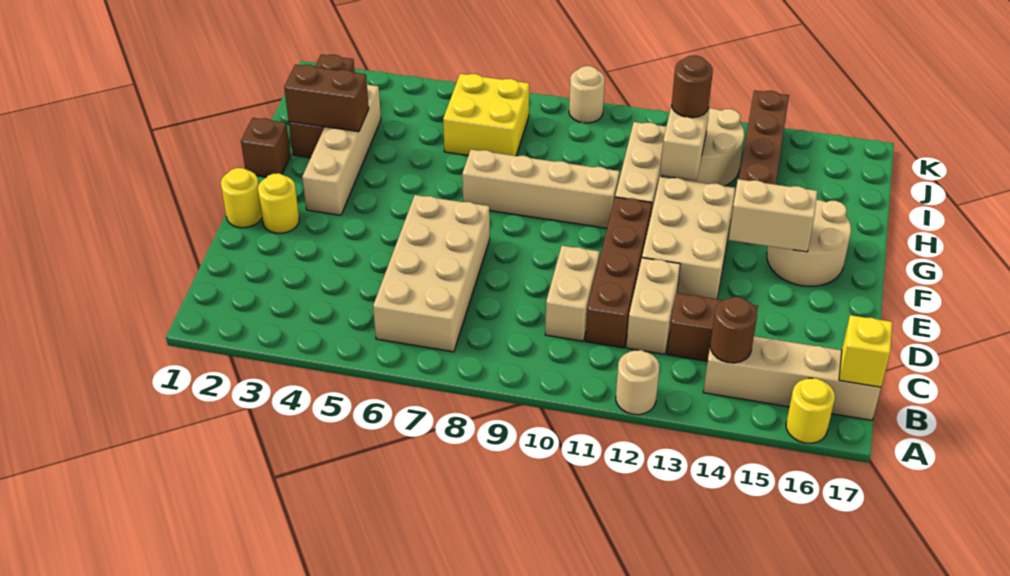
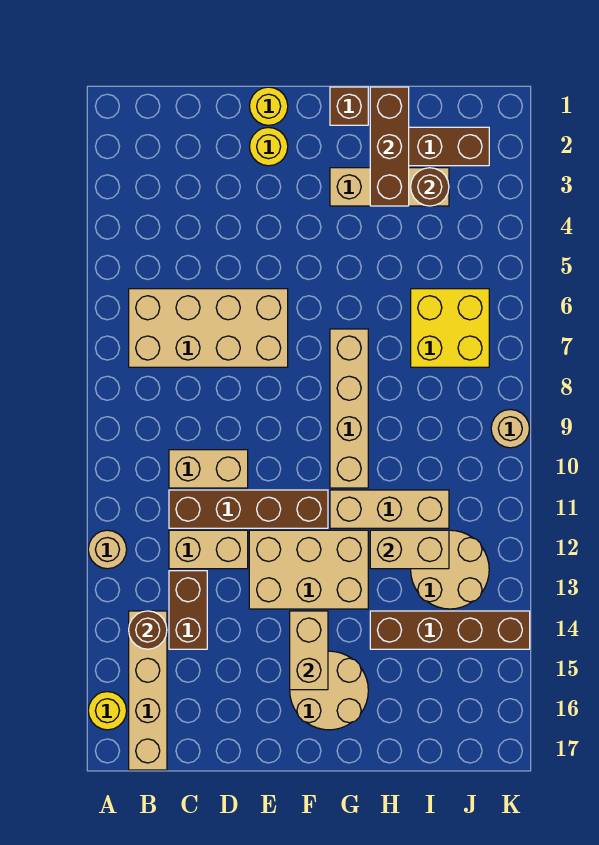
yellow brick B17 level 2 -> none
tan brick F3:I3 level 1 -> tan brick G3:I3 level 1
brown brick H2:H3 level 2 -> brown brick H1:H3 level 2
brown round brick I12 level 3 -> brown round brick I3 level 2

